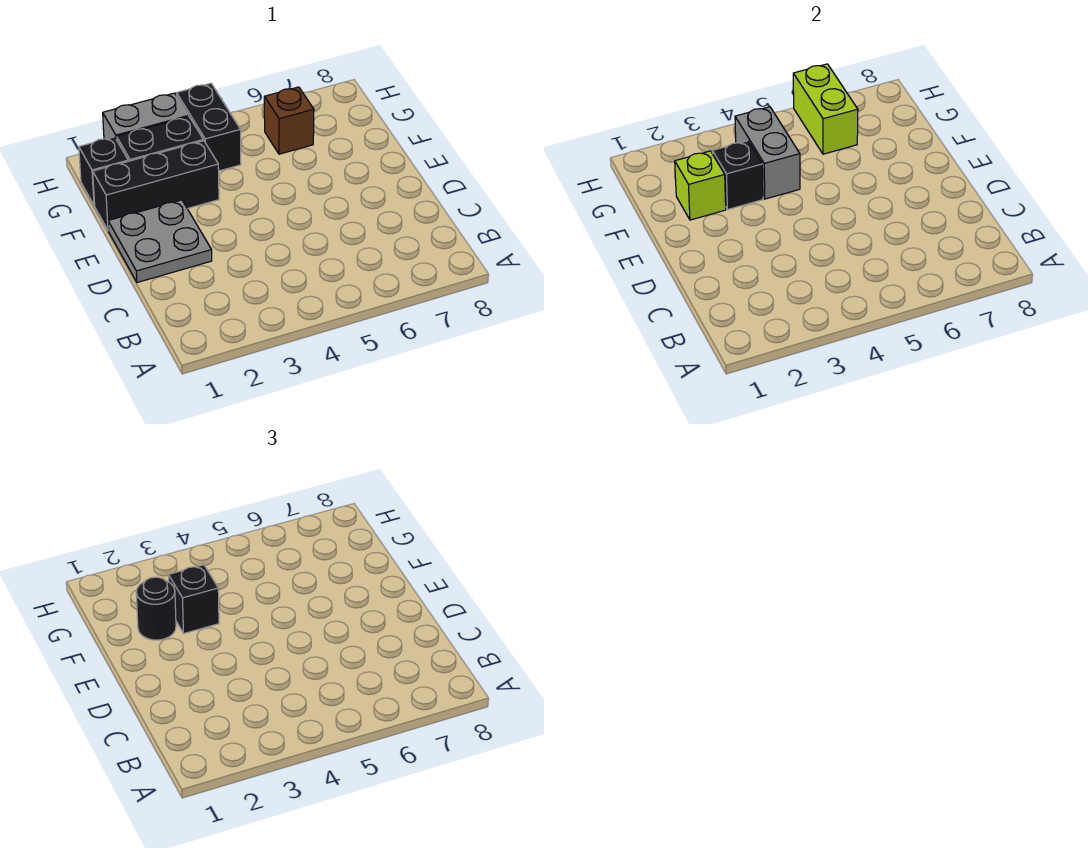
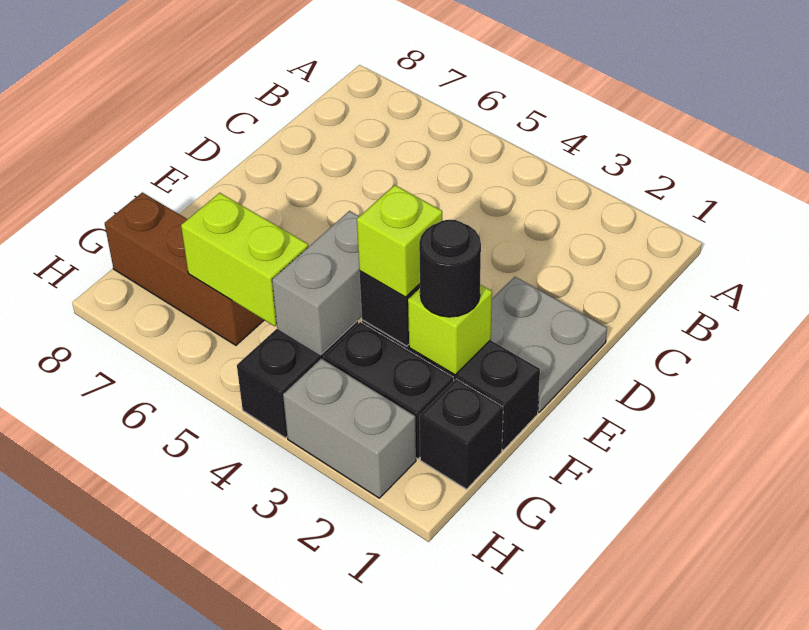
black brick F3 level 3 -> lime brick F3 level 3
brown brick G6 level 1 -> brown brick G6:G8 level 1
lime brick G6:H6 level 2 -> lime brick G5:G6 level 2

